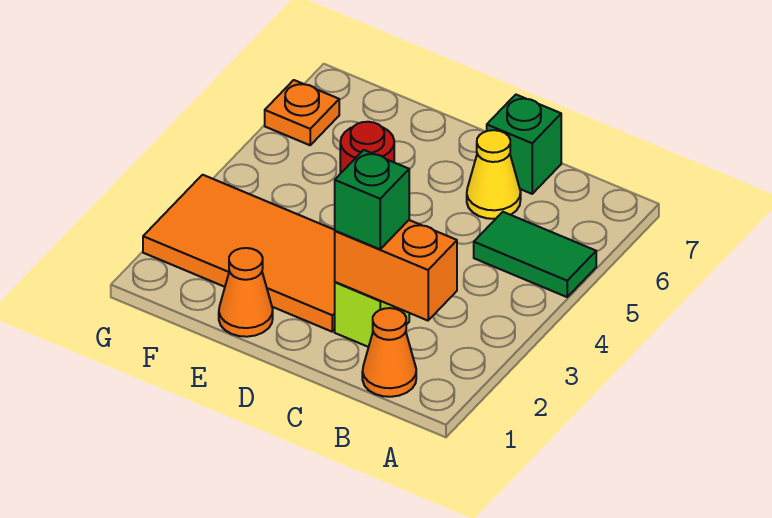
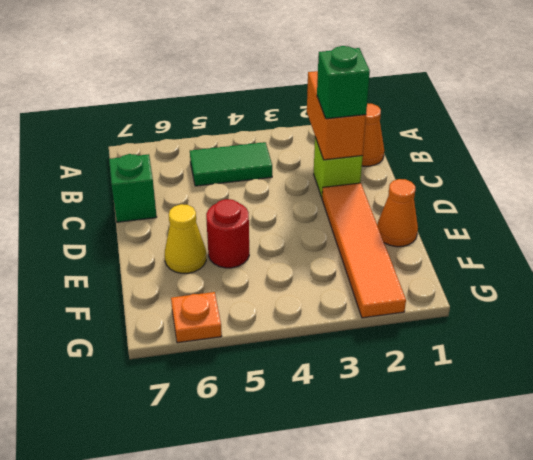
green tile A5:B5 level 1 -> green tile B4:B5 level 1
yellow cone C6 level 1 -> yellow cone E6 level 1
orange tile D2:G3 level 1 -> orange tile D2:G2 level 1

